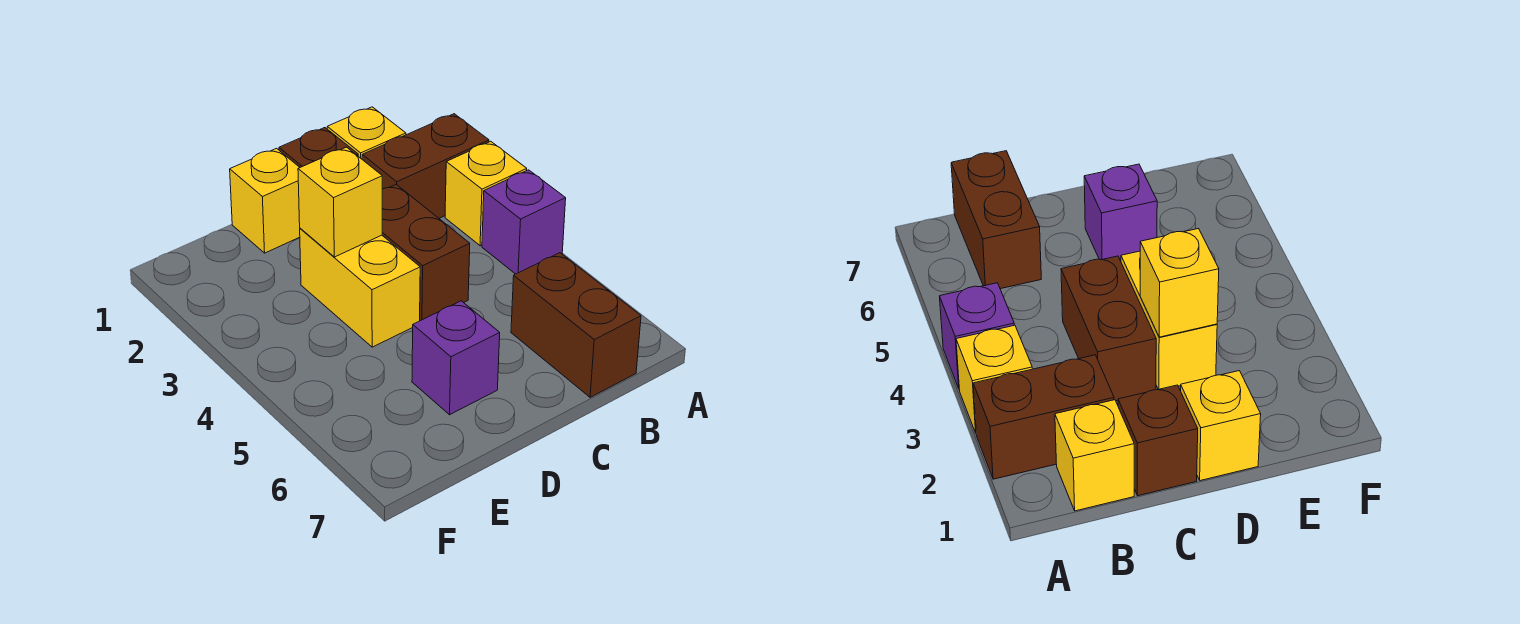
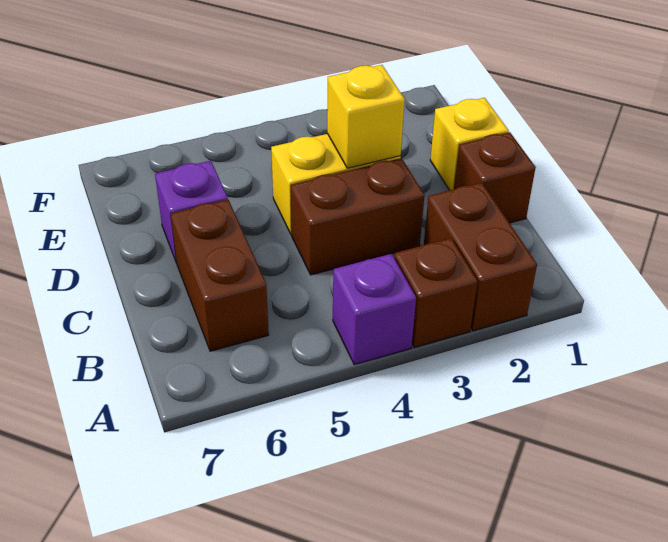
yellow brick A3 level 1 -> brown brick A3 level 1
yellow brick B1 level 1 -> none
brown brick B6:B7 level 1 -> brown brick B6:C6 level 1

